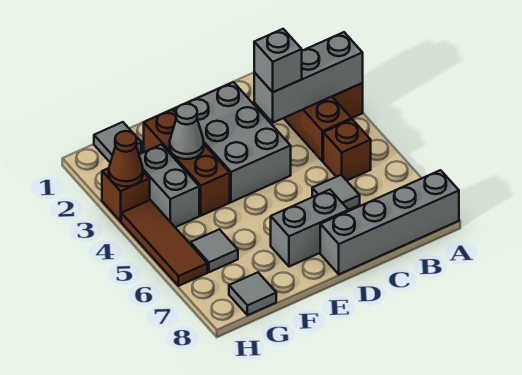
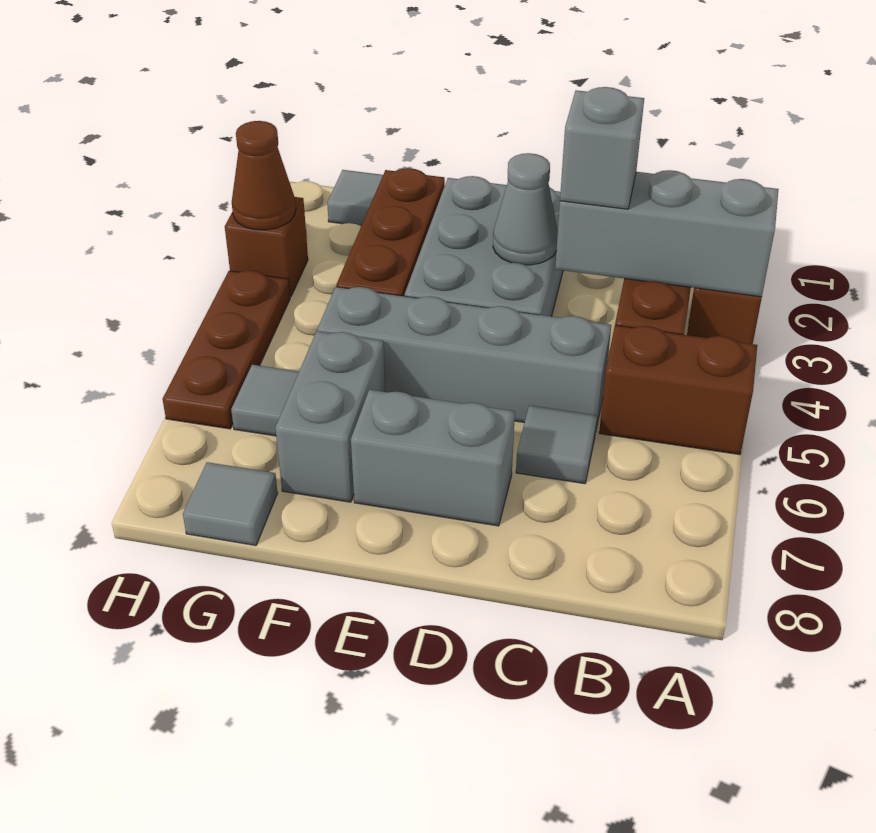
grey brick A8:D8 level 1 -> grey brick C5:F5 level 1
brown brick B5 level 1 -> brown brick A5:B5 level 1
grey cone F3 level 2 -> grey cone D3 level 2
grey brick G3:G4 level 1 -> grey brick F6:F7 level 1
brown tile H4:H6 level 1 -> brown plate H4:H6 level 1

